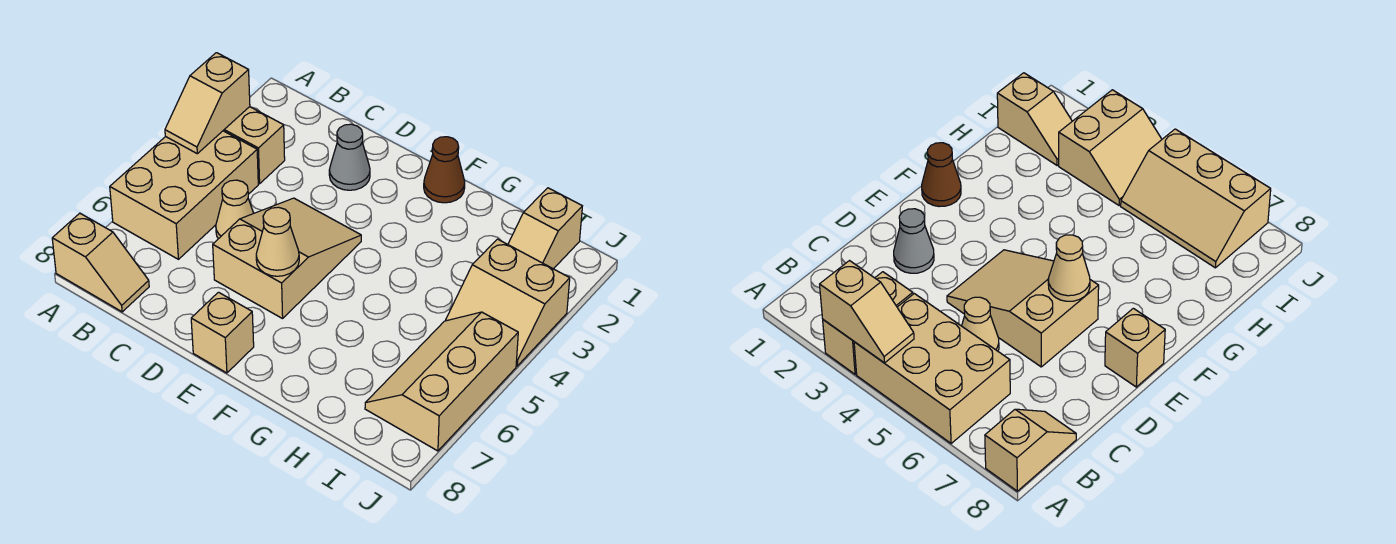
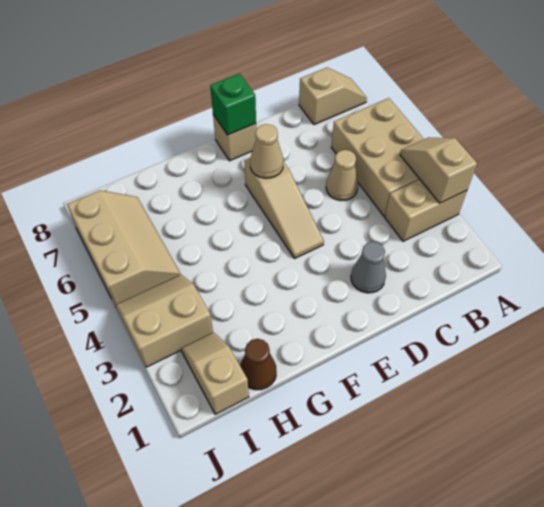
tan slope A8:B8 level 1 top A -> tan slope A8:B8 level 1 top B
tan slope D4:E6 level 1 top 6 -> tan slope E4:E6 level 1 top 6
none -> green brick E8 level 2
brown cone F1 level 1 -> brown cone H1 level 1

